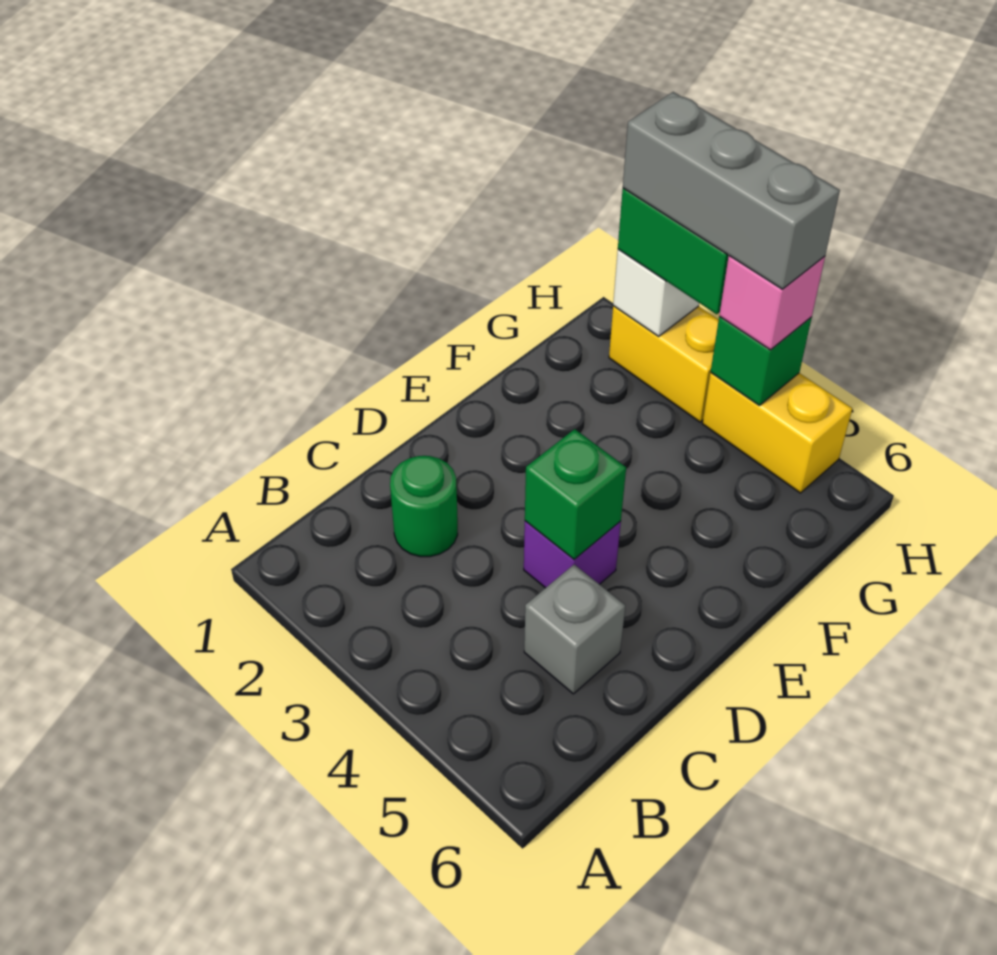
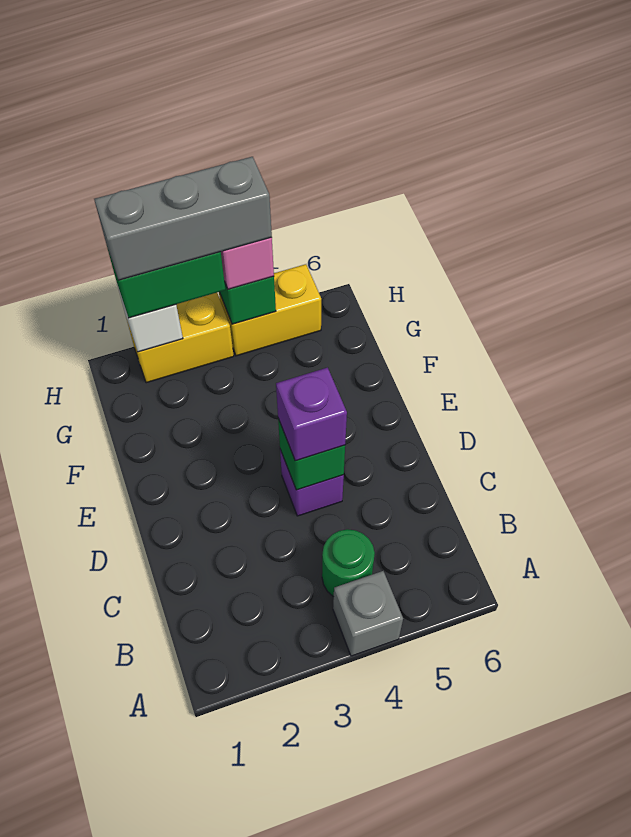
green round brick C2 level 1 -> green round brick B4 level 1
grey brick C5 level 1 -> grey brick A4 level 1
none -> purple brick D4 level 3

